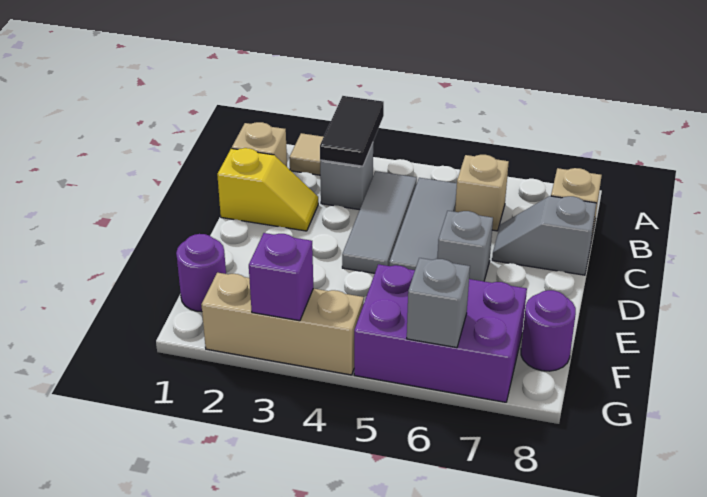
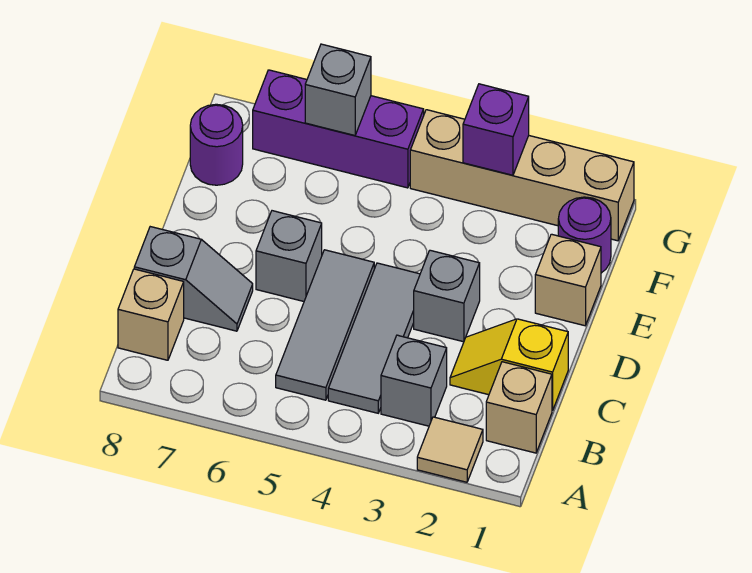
black tile A3:B3 level 2 -> none
tan brick B6 level 1 -> tan brick E1 level 1
none -> grey brick D3 level 1
purple brick F5:G7 level 1 -> purple brick G5:G7 level 1
tan brick G2:G4 level 1 -> tan brick G1:G4 level 1

